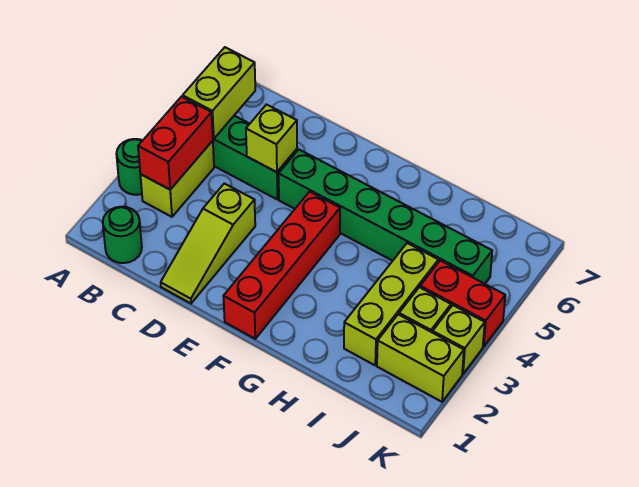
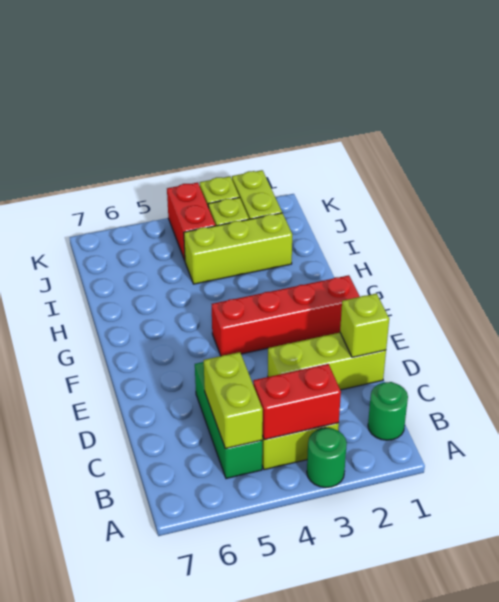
lime brick B5:B6 level 2 -> lime brick B5:C5 level 2
lime slope D1:D3 level 1 top 3 -> lime brick D1:D3 level 1
lime brick D5 level 2 -> lime brick D1 level 2
green brick E5:J5 level 1 -> none

